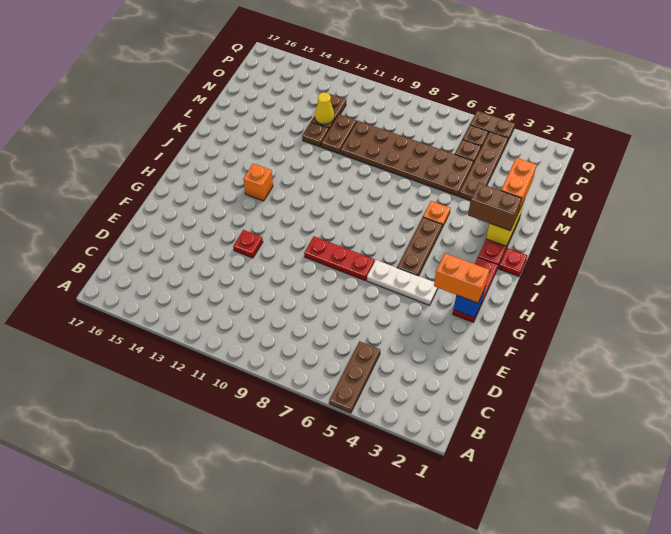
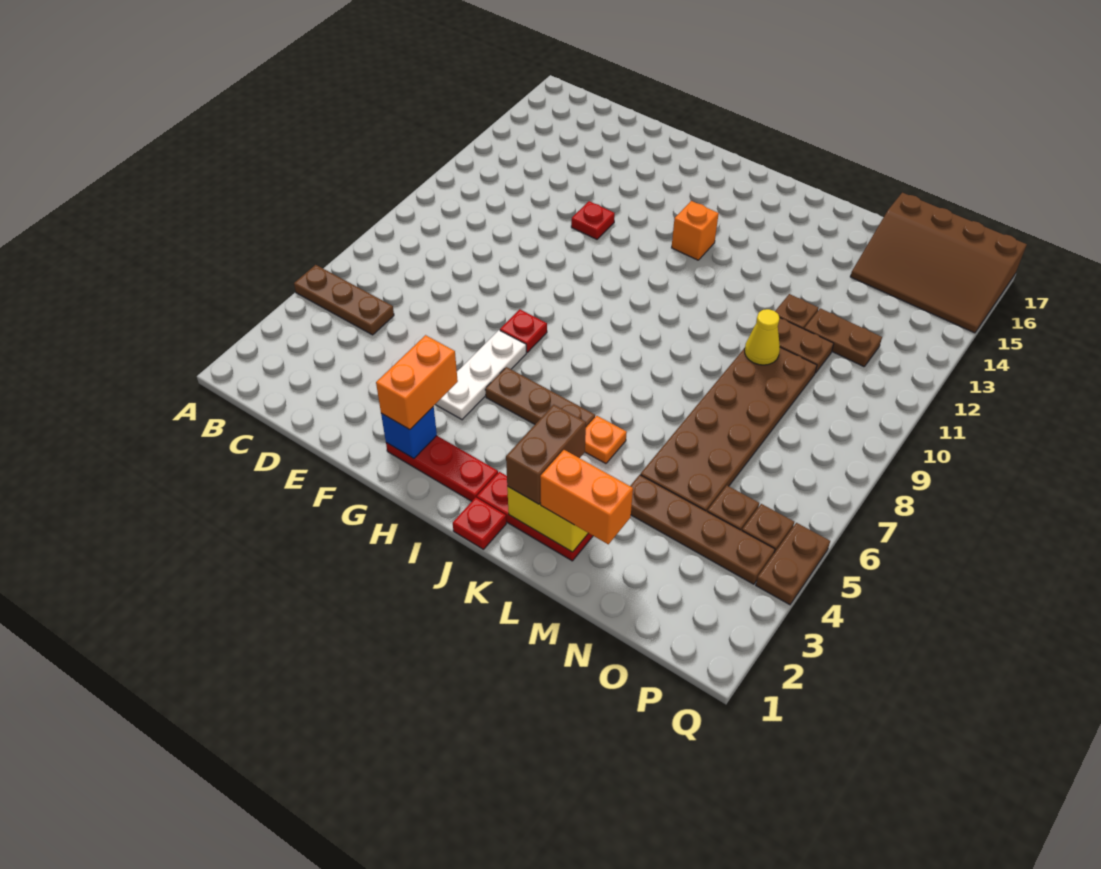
red plate G7:G9 level 1 -> red plate G7 level 1
yellow cone N12 level 2 -> yellow cone M10 level 2
none -> brown slope N15:Q17 level 1 top 17

